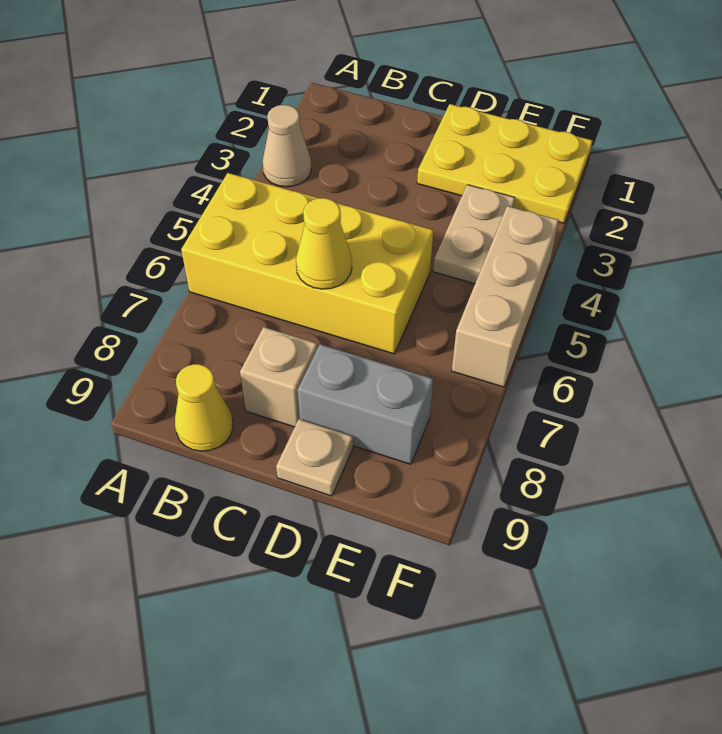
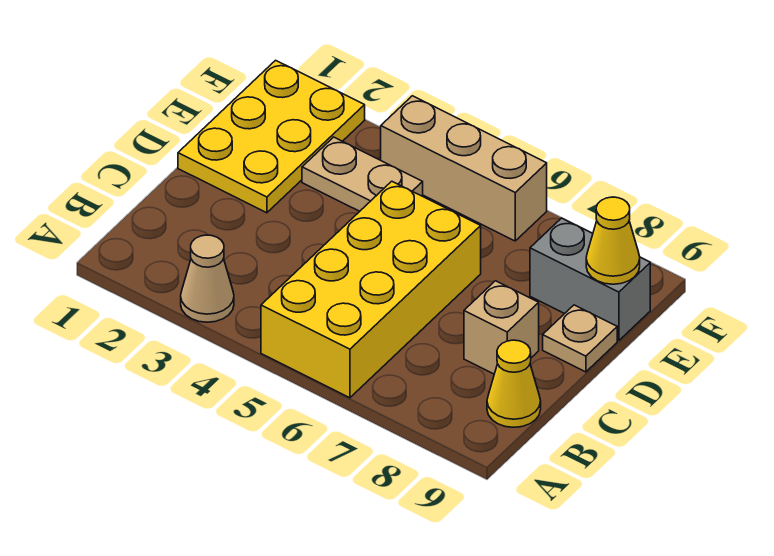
yellow cone C6 level 2 -> yellow cone E9 level 2
grey brick D8:E8 level 1 -> grey brick E8:E9 level 1

